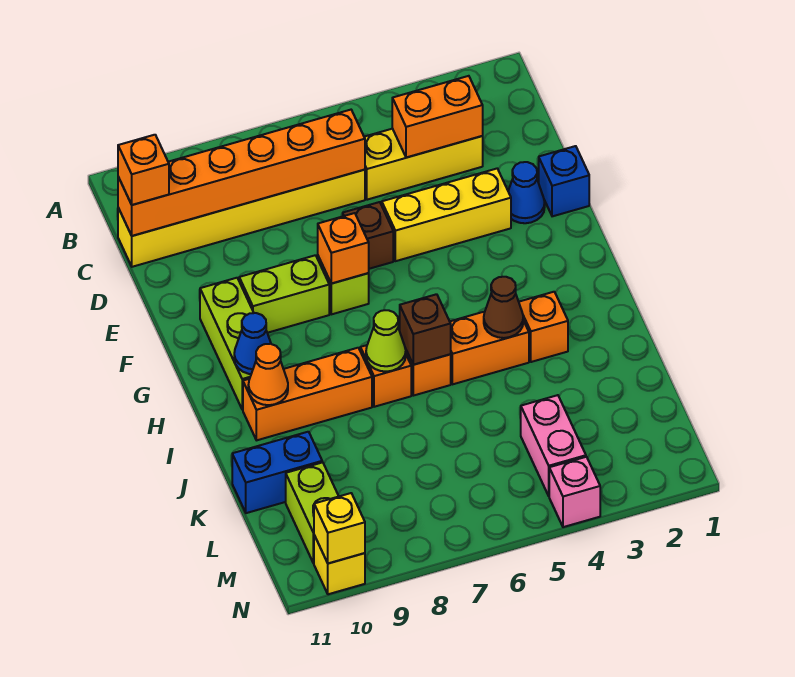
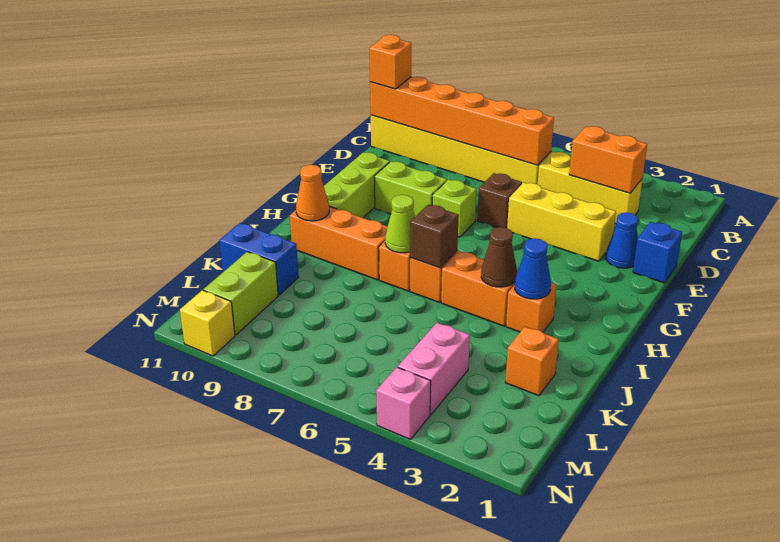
orange brick F7 level 2 -> orange brick K2 level 1
blue cone H10 level 2 -> blue cone I3 level 2
yellow brick N10 level 2 -> none

